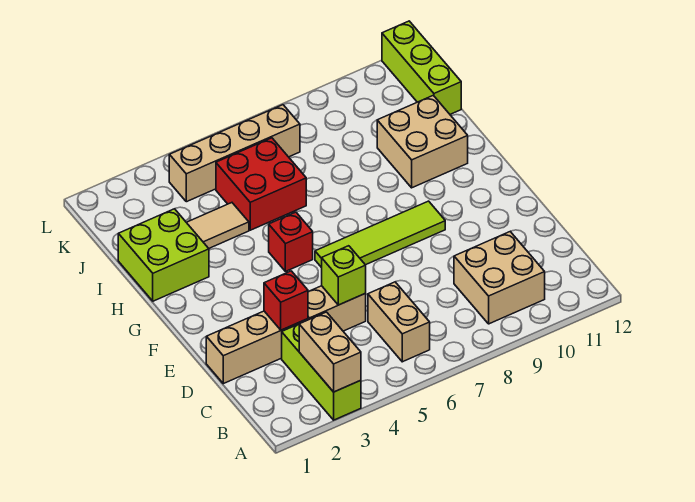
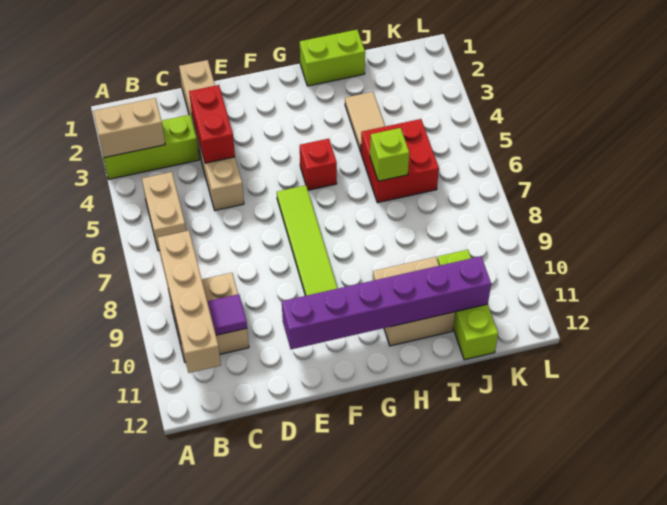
tan brick B6:C6 level 1 -> tan brick B5:B6 level 1
none -> purple tile C10 level 2
red brick D3 level 2 -> red brick D3:D4 level 2
lime brick D5 level 2 -> lime brick I6 level 2
none -> purple brick E11:J11 level 2
lime brick H1:I2 level 1 -> lime brick H1:I1 level 1
lime brick J12:L12 level 1 -> lime brick J10:J12 level 1
tan brick K4:K7 level 1 -> tan brick B8:B11 level 2

